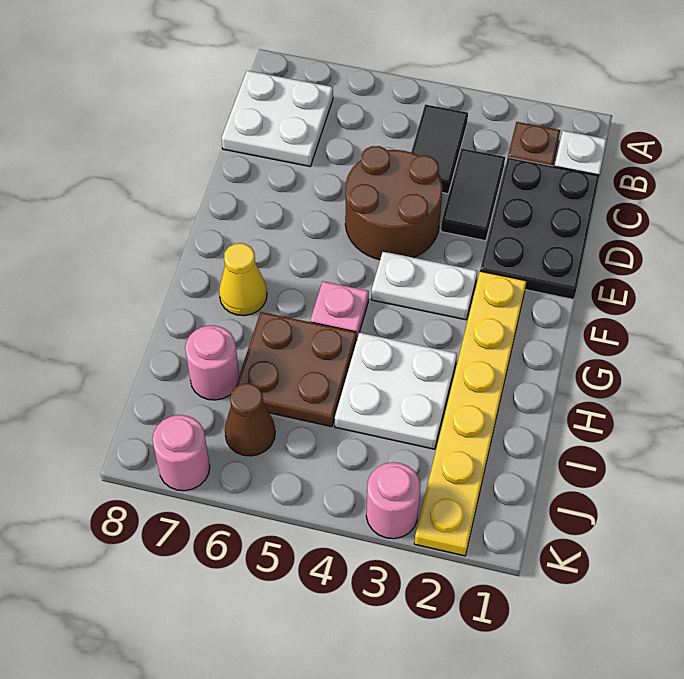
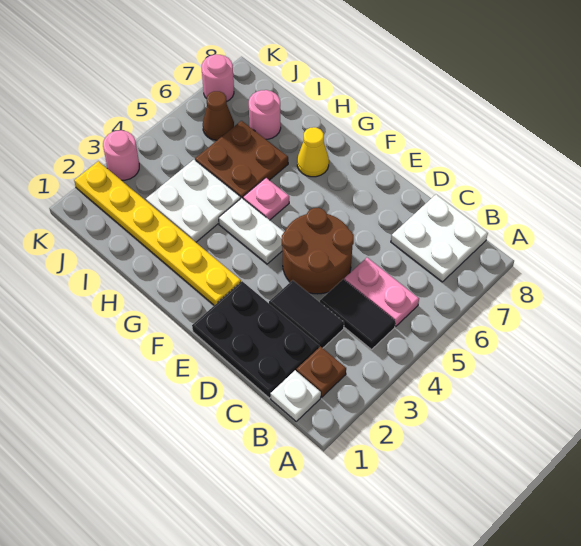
none -> pink plate B5:C5 level 1
white plate F3:F4 level 1 -> white plate F4:G4 level 1

